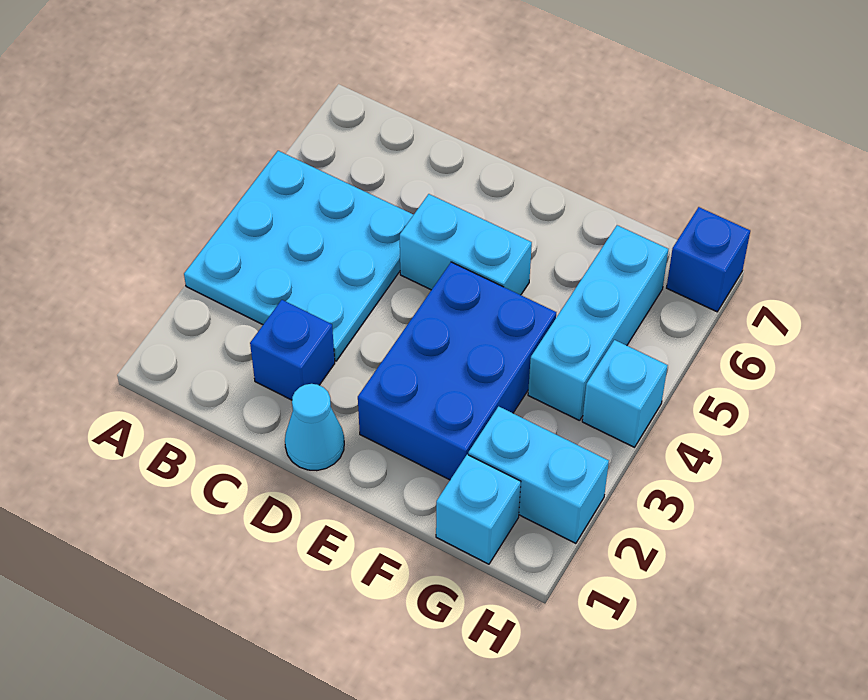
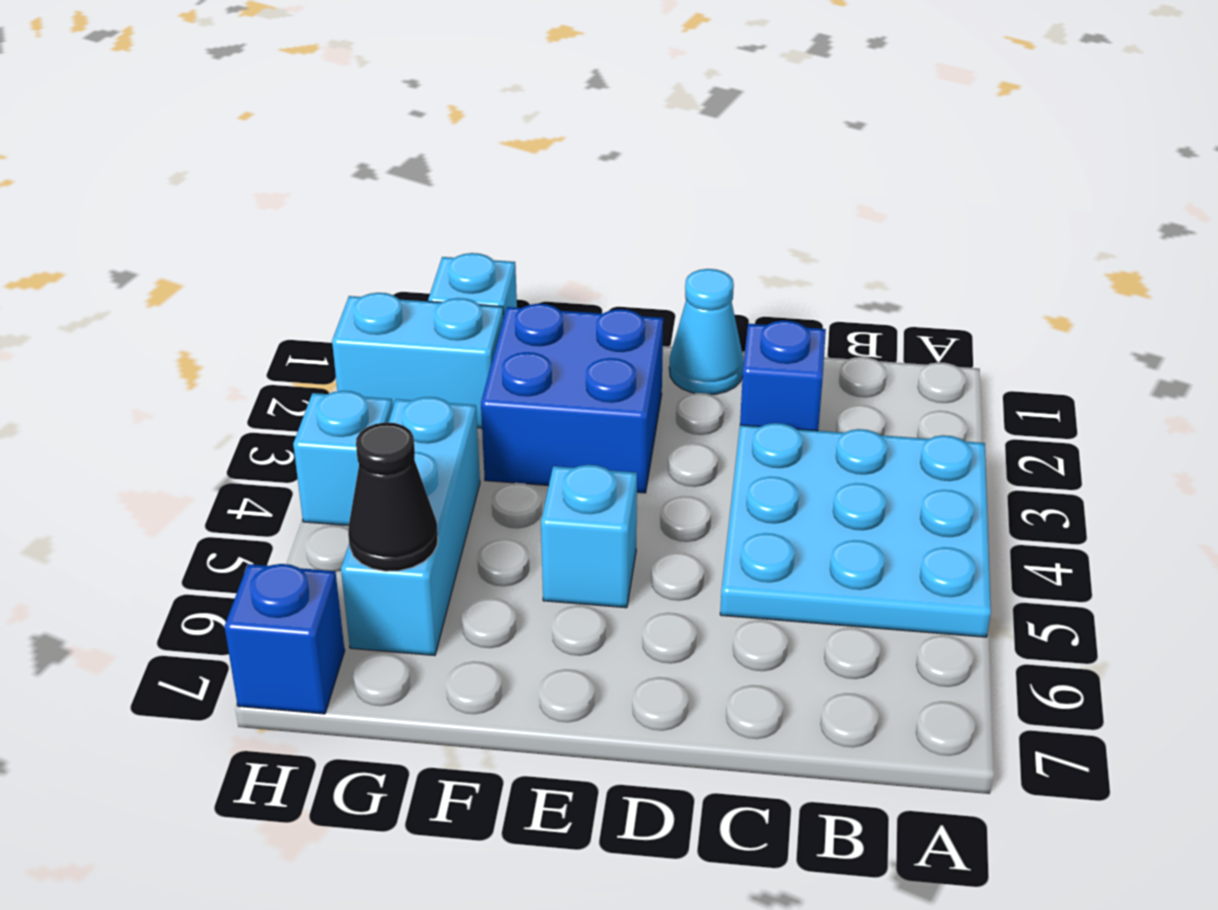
cyan brick D5:E5 level 1 -> cyan brick E5 level 1
blue brick E2:F4 level 1 -> blue brick E2:F3 level 1
none -> black cone G6 level 2

